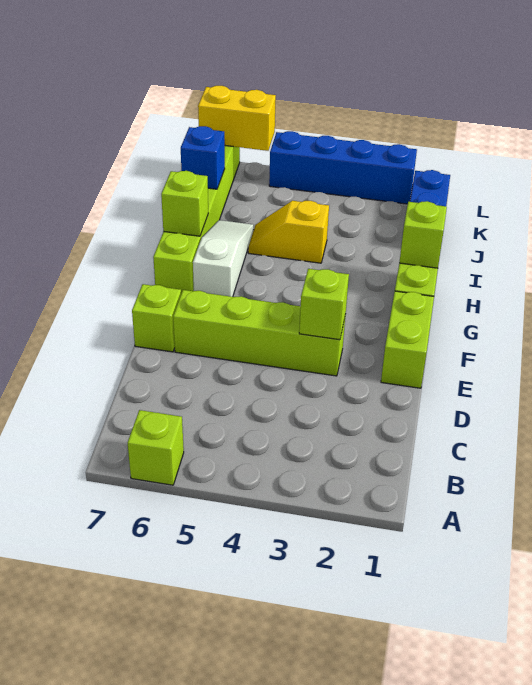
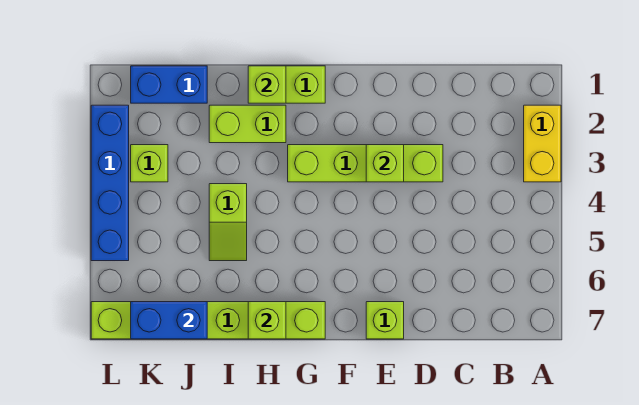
lime brick A6 level 1 -> lime brick K3 level 1
lime brick E1:F1 level 1 -> lime brick H2:I2 level 1
lime brick E3:E6 level 1 -> lime brick D3:G3 level 1
white slope G6:I6 level 1 top G -> none
yellow slope I4:I5 level 1 top 4 -> lime slope I4:I5 level 1 top 4
blue brick J7 level 2 -> blue brick J7:K7 level 2
yellow brick L6:L7 level 2 -> yellow brick A2:A3 level 1

